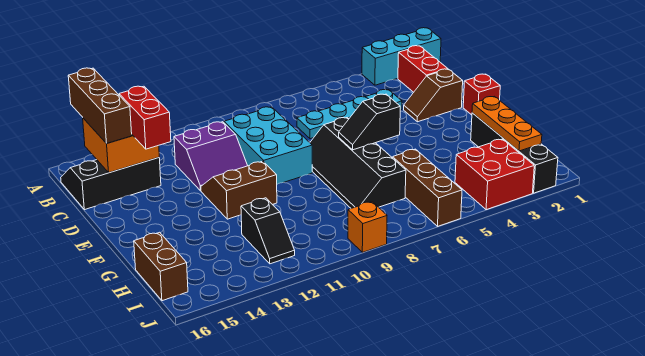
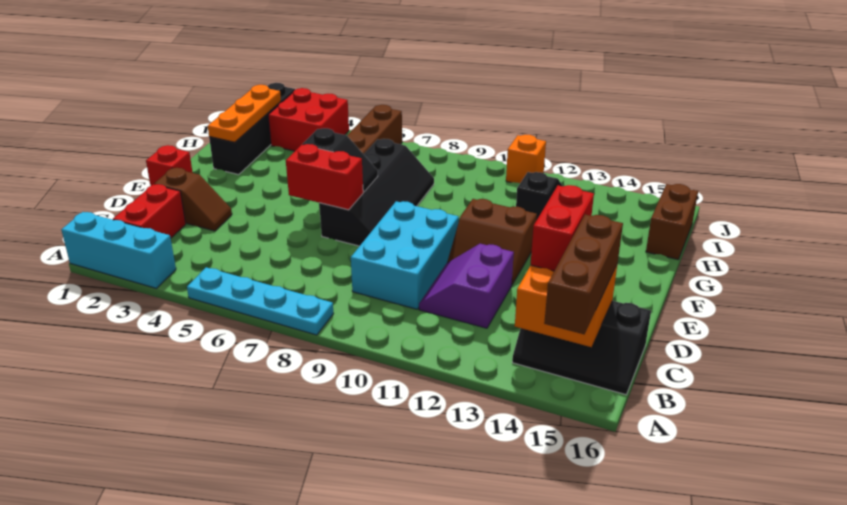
cyan plate C4:C7 level 1 -> cyan plate A5:A8 level 1
purple slope C11:D12 level 1 top C -> purple slope C11:D12 level 1 top 12
none -> red brick E6:E7 level 2
orange brick J9 level 1 -> orange brick J11 level 1

